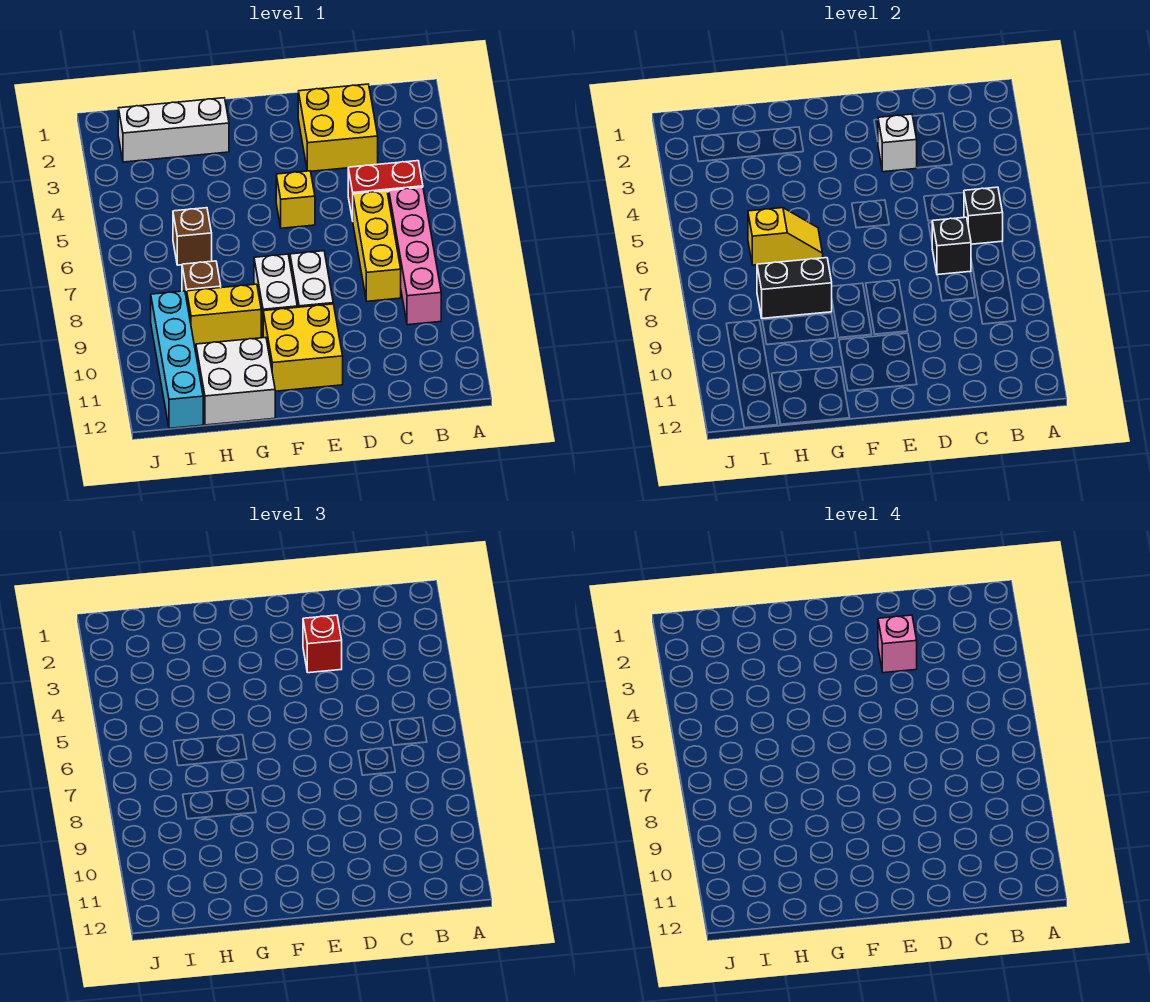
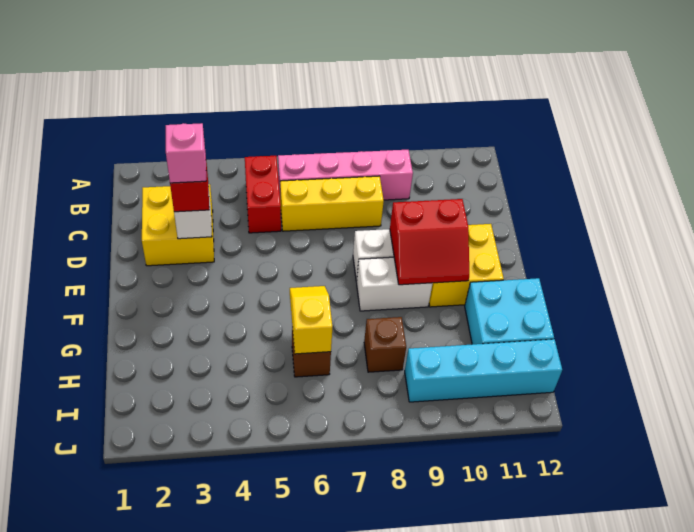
black brick B6 level 2 -> none
black brick C7 level 2 -> none
yellow brick E5 level 1 -> none
none -> red slope E9:F10 level 2 top E
white brick G2:I2 level 1 -> none
black brick G8:H8 level 2 -> none
yellow brick G9:H9 level 1 -> none
white brick G11:H12 level 1 -> cyan brick G11:H12 level 1

